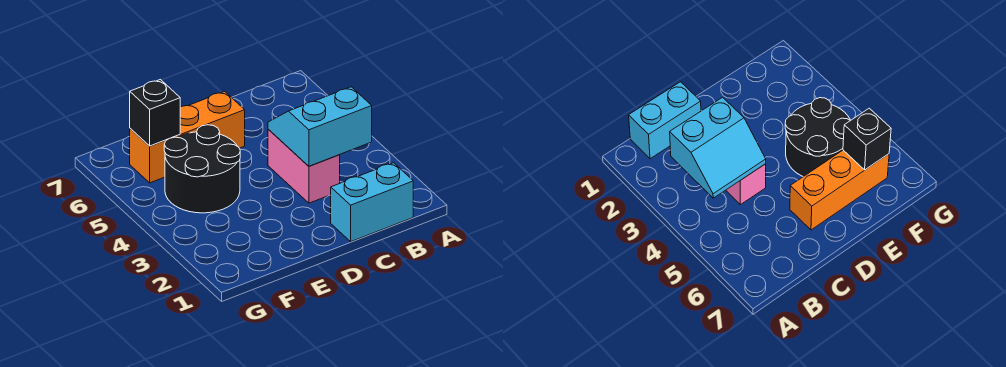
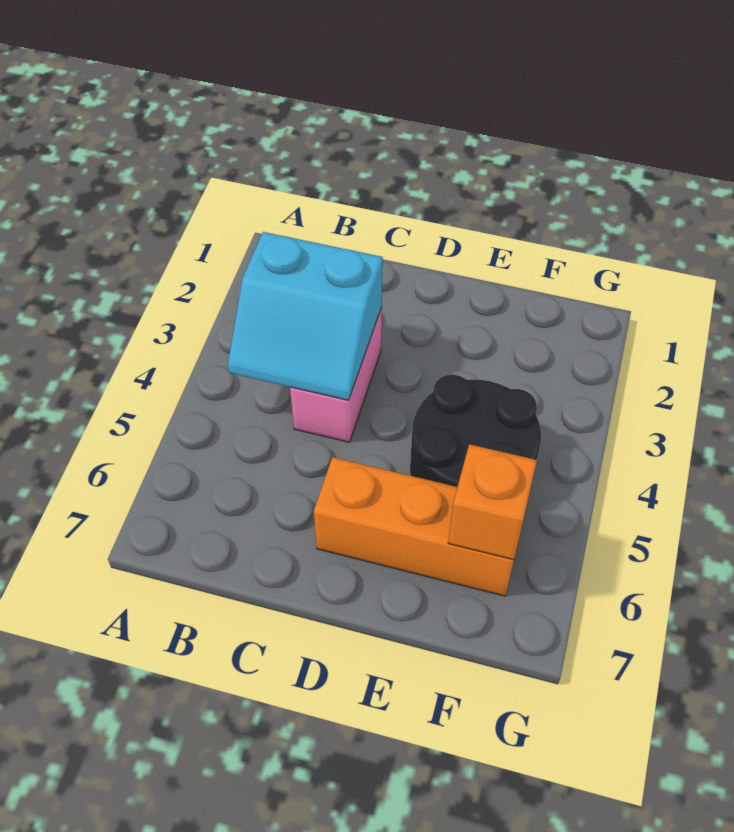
cyan brick B1:C1 level 1 -> none
black brick F6 level 2 -> orange brick F6 level 2

